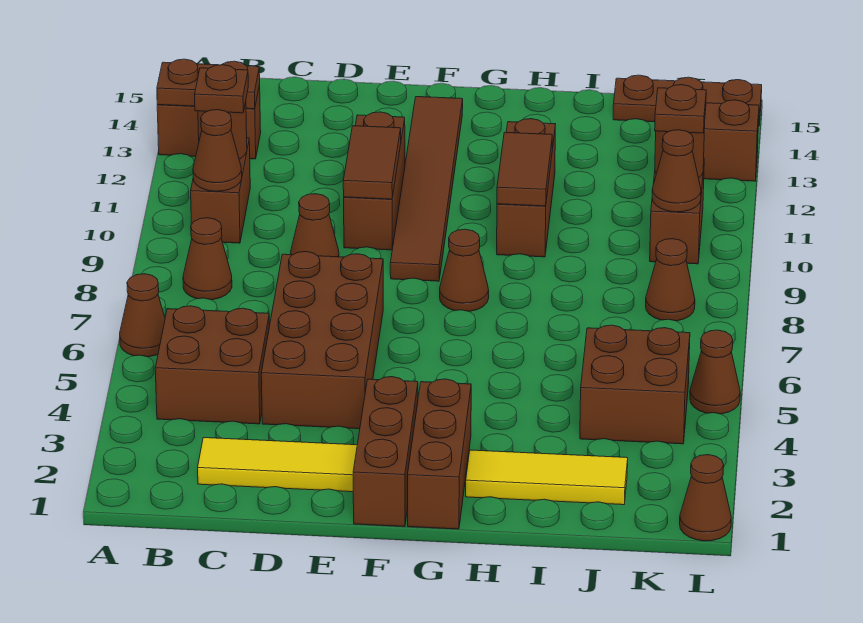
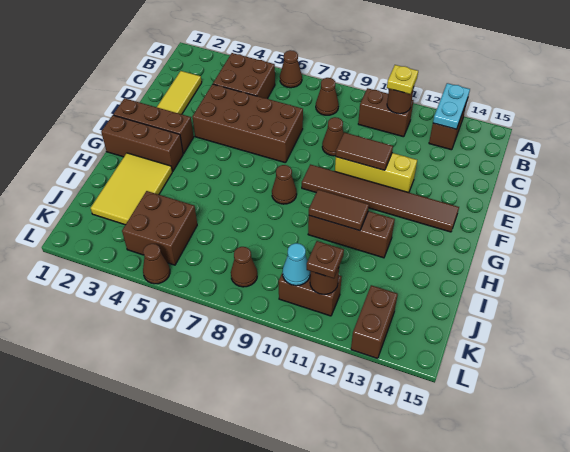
brown plate A13:B13 level 2 -> cyan plate A13:B13 level 2
brown cone B10 level 2 -> none
brown plate B11 level 3 -> yellow plate B11 level 3
brown brick E10:E12 level 1 -> yellow brick E10:E12 level 1
yellow tile H2:J2 level 1 -> yellow tile H2:J3 level 1
brown plate J15:L15 level 1 -> none
brown cone K10 level 2 -> cyan cone K10 level 2
brown cone L1 level 1 -> none

